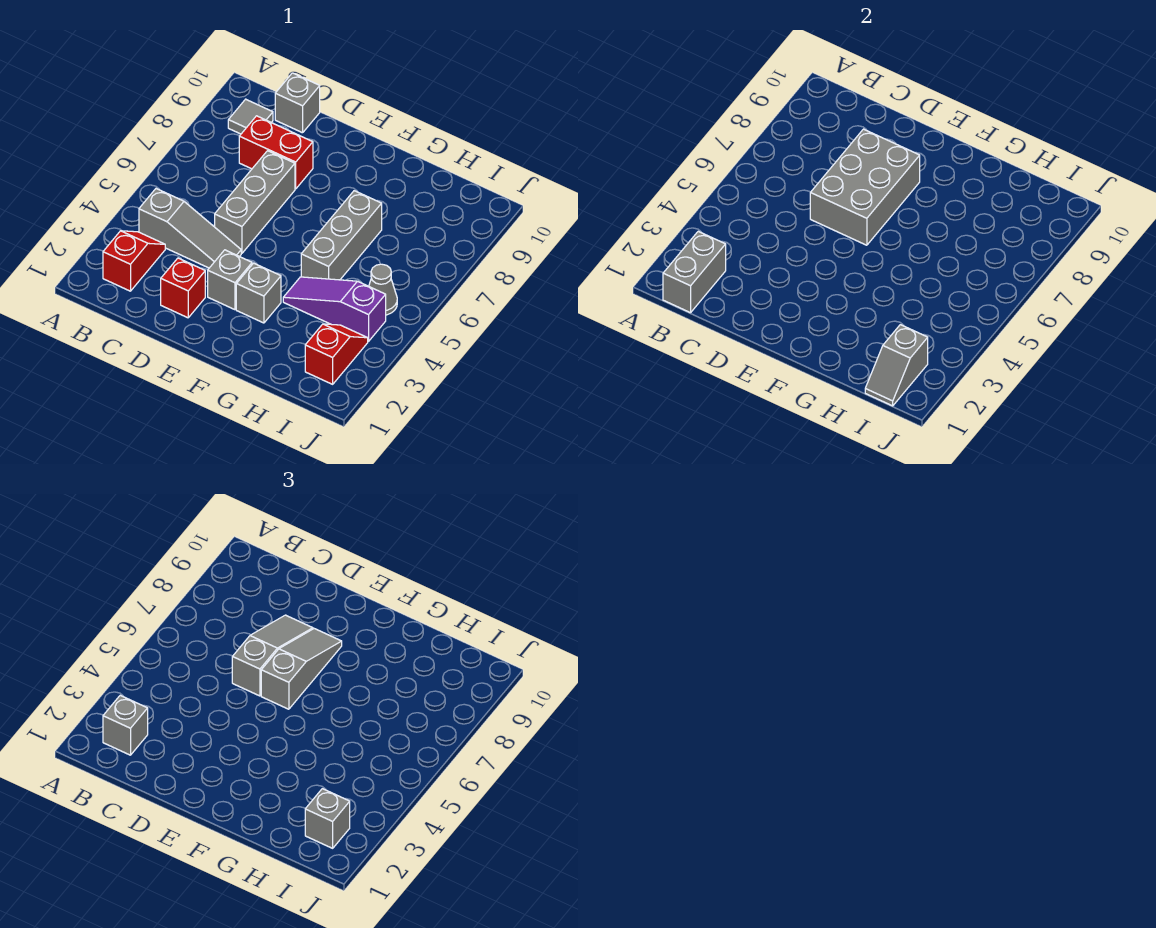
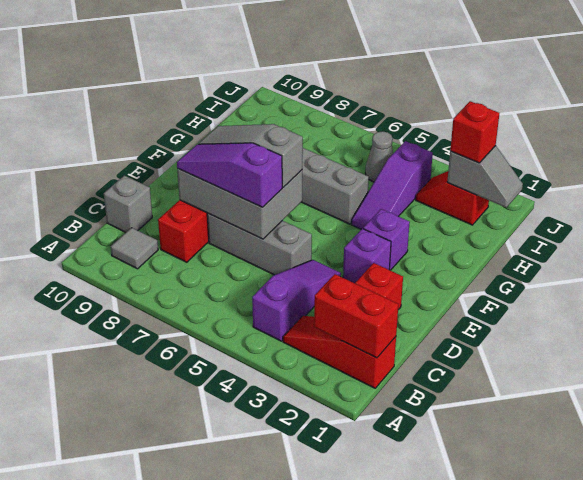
grey brick B1:B2 level 2 -> red brick B1:B2 level 2
red slope B2:B3 level 1 top 2 -> red slope B1:B3 level 1 top 1
grey brick B2 level 3 -> none
grey slope B4:D4 level 1 top B -> purple slope B4:D4 level 1 top B
grey slope D6:D8 level 3 top 6 -> purple slope D6:D8 level 3 top 6
grey brick E3 level 1 -> purple brick E3 level 1
grey brick F3 level 1 -> purple brick F3 level 1
grey brick I2 level 3 -> red brick I2 level 3

